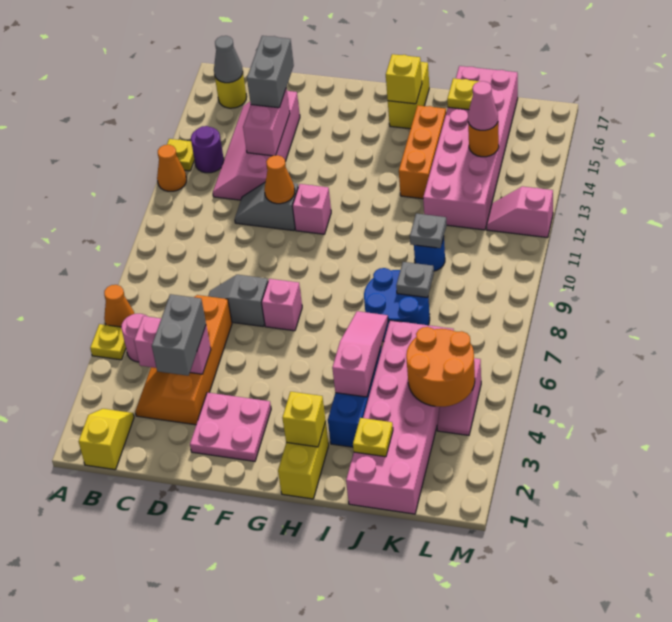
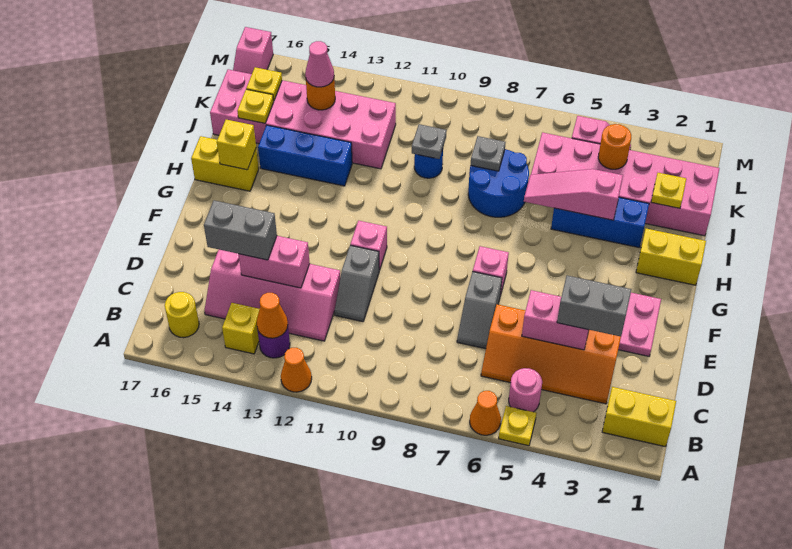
yellow plate A13 level 1 -> yellow plate K16 level 2
yellow slope B1:B2 level 1 top 1 -> yellow brick B1:B2 level 1
grey cone B16 level 2 -> none
pink brick C4:D4 level 2 -> pink brick D4:D5 level 2
orange cone E11 level 2 -> orange cone B13 level 2
yellow brick H2 level 2 -> yellow brick B14 level 1
orange brick I13:I15 level 1 -> blue brick I13:I15 level 1
orange round brick K4:L5 level 2 -> orange round brick K4 level 2
pink slope L12:M12 level 1 top M -> pink slope L17:M17 level 1 top M

